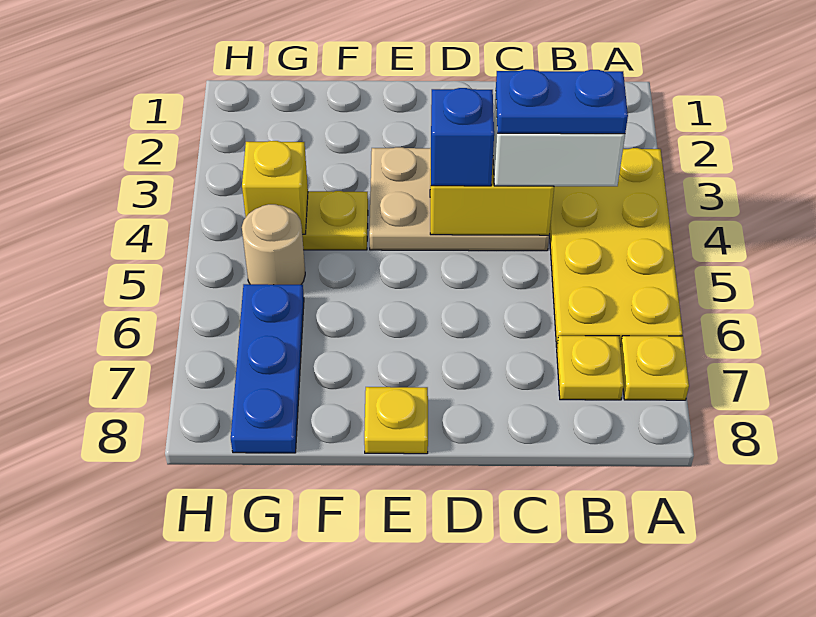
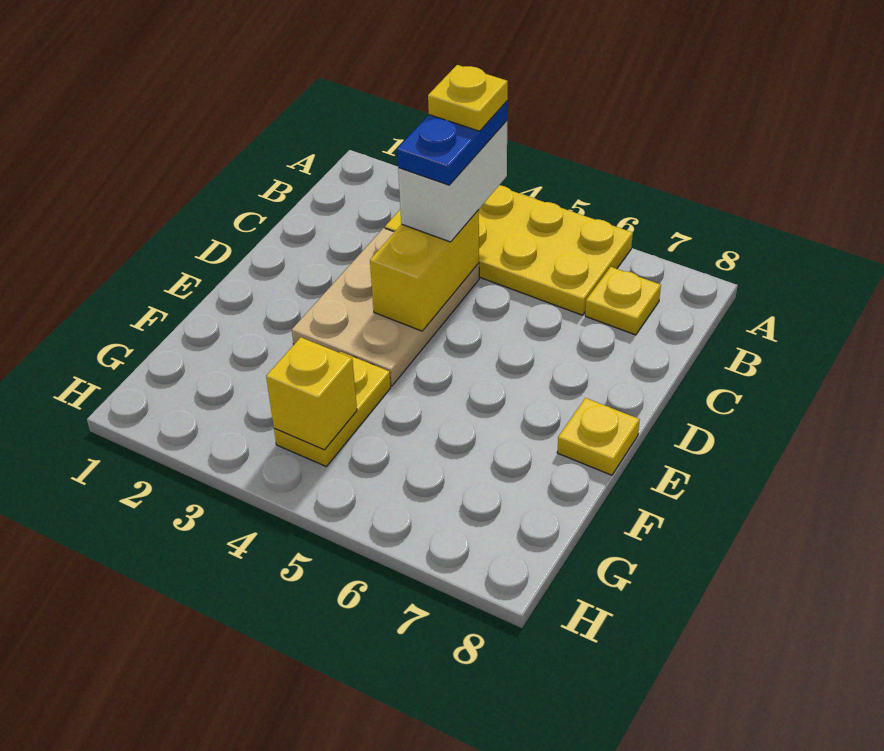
yellow plate A7 level 1 -> yellow plate B4 level 5
blue brick D4 level 3 -> none
tan round brick G5 level 1 -> none
blue plate G6:G8 level 1 -> none

